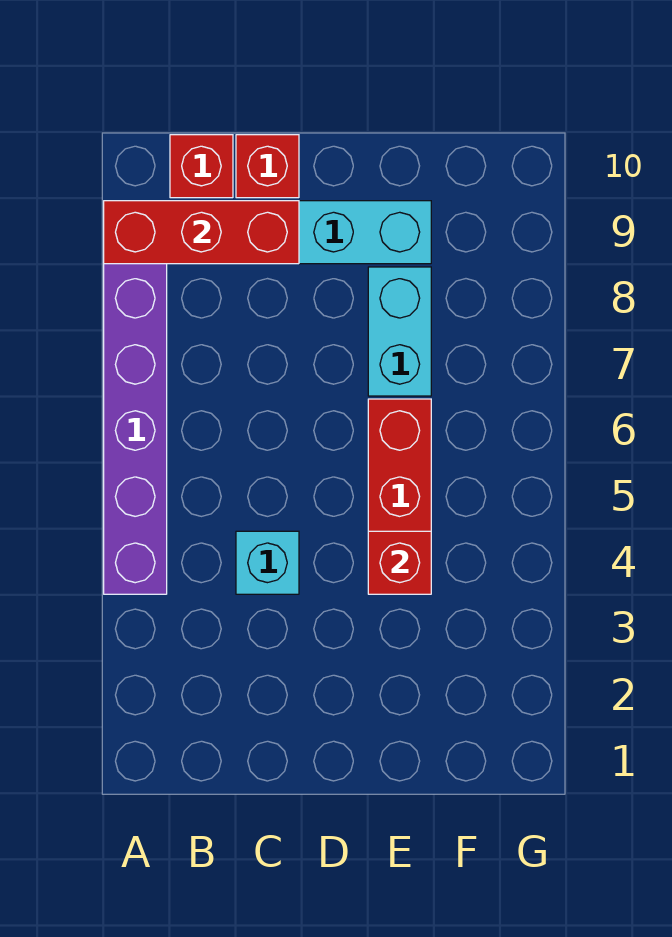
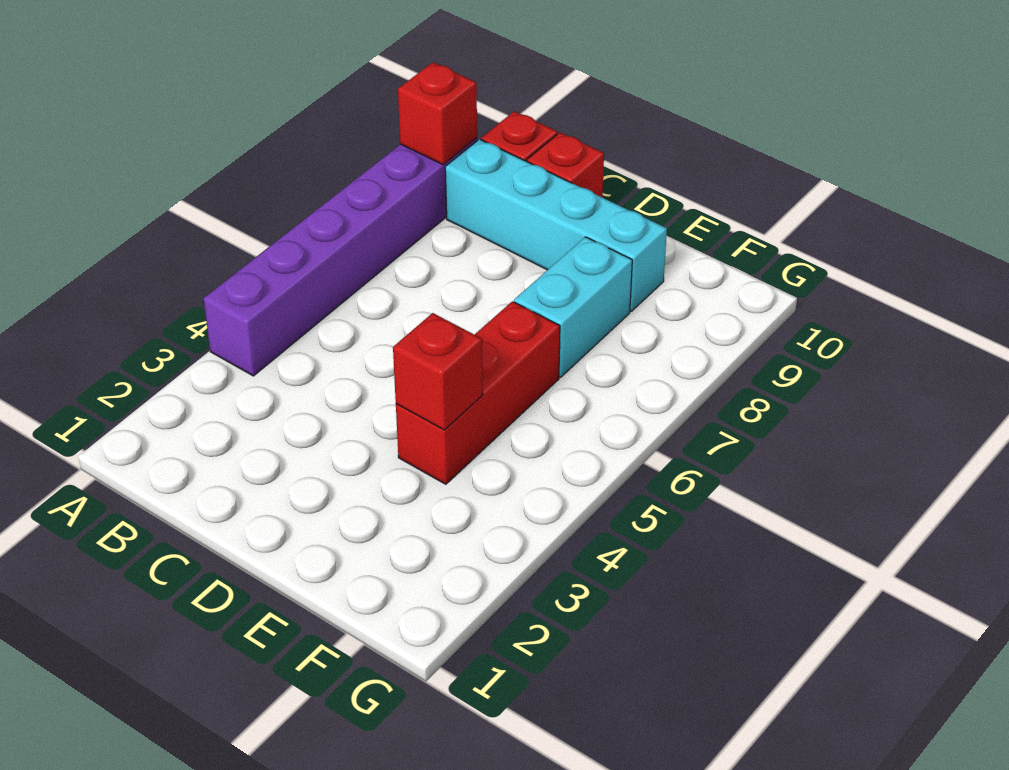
red brick A9:C9 level 2 -> red brick A9 level 2
cyan brick C4 level 1 -> none

